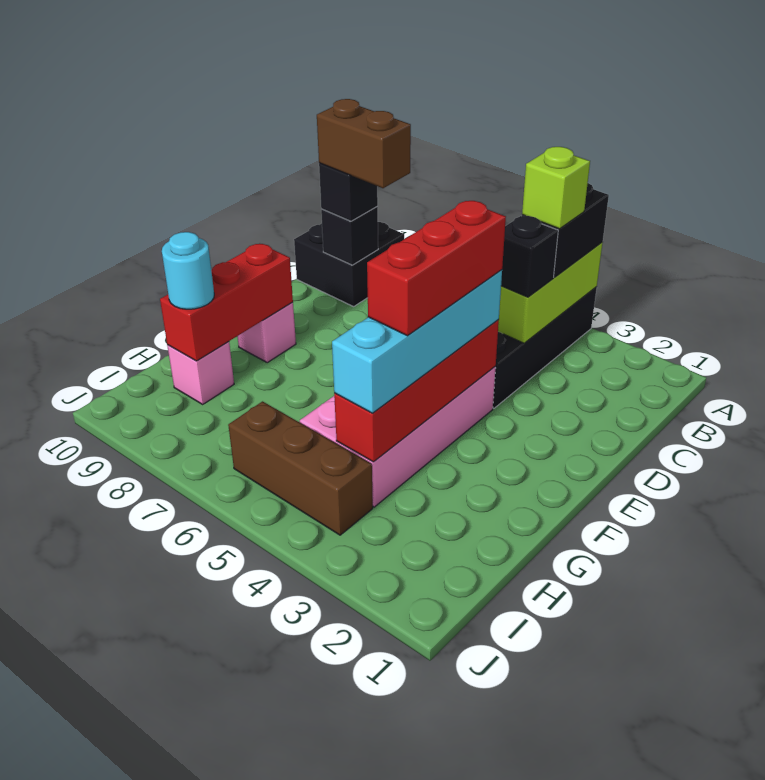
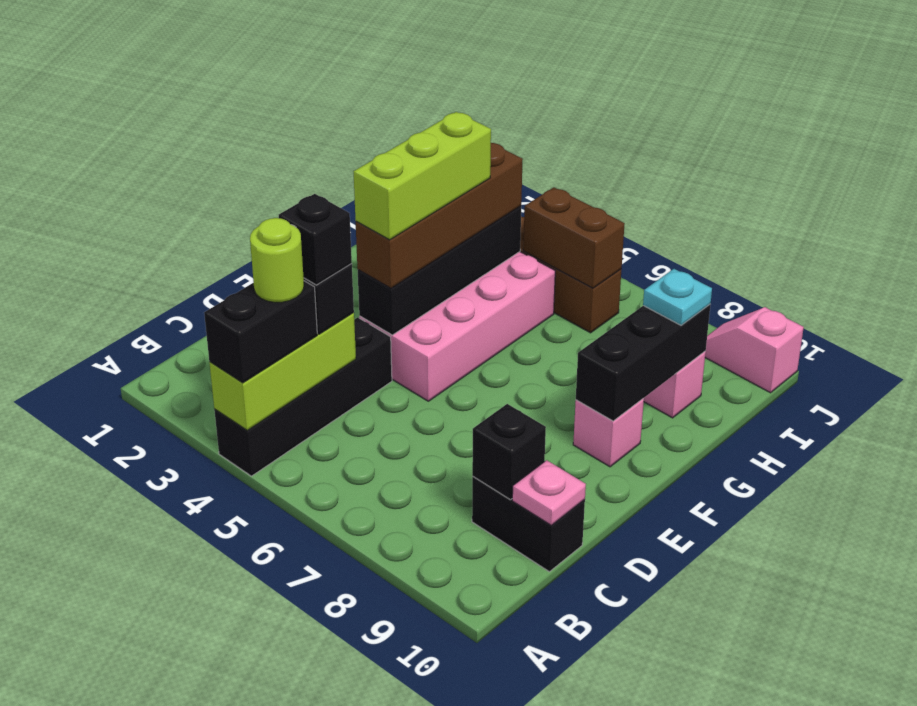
lime brick B4 level 4 -> lime round brick B4 level 4
black brick B9:C10 level 1 -> black brick C9:C10 level 1
brown brick C8:C9 level 4 -> brown brick I5:I6 level 2
black brick C9 level 3 -> black brick C4 level 4
none -> pink plate C10 level 2
red brick E4:H4 level 2 -> black brick E4:H4 level 2
cyan brick E4:H4 level 3 -> brown brick E4:H4 level 3
red brick E4:G4 level 4 -> lime brick E4:G4 level 4
red brick F9:H9 level 2 -> black brick F9:H9 level 2
cyan round brick H9 level 3 -> cyan plate H9 level 3
none -> pink slope J9:J10 level 1 top 10

